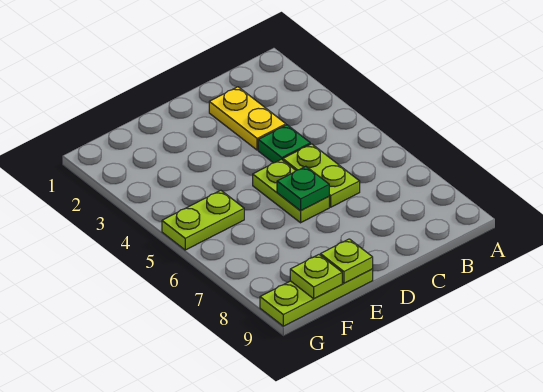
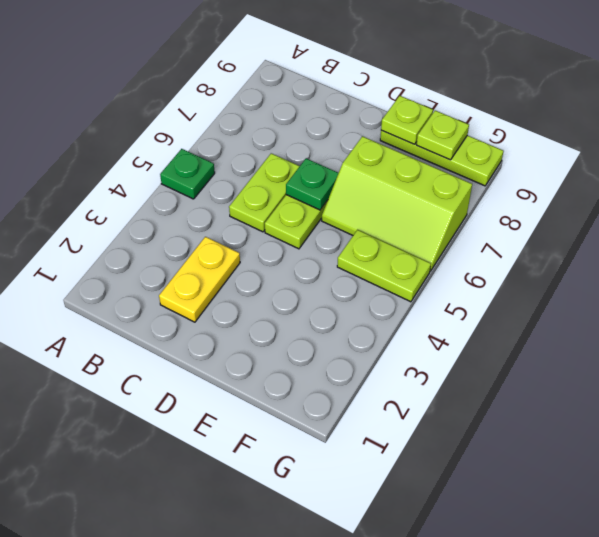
green plate C4 level 1 -> green plate A5 level 1
none -> lime slope E6:G7 level 1 top 7

